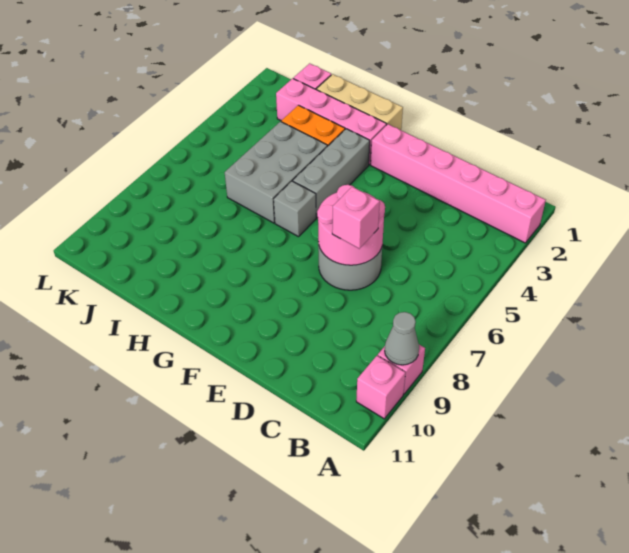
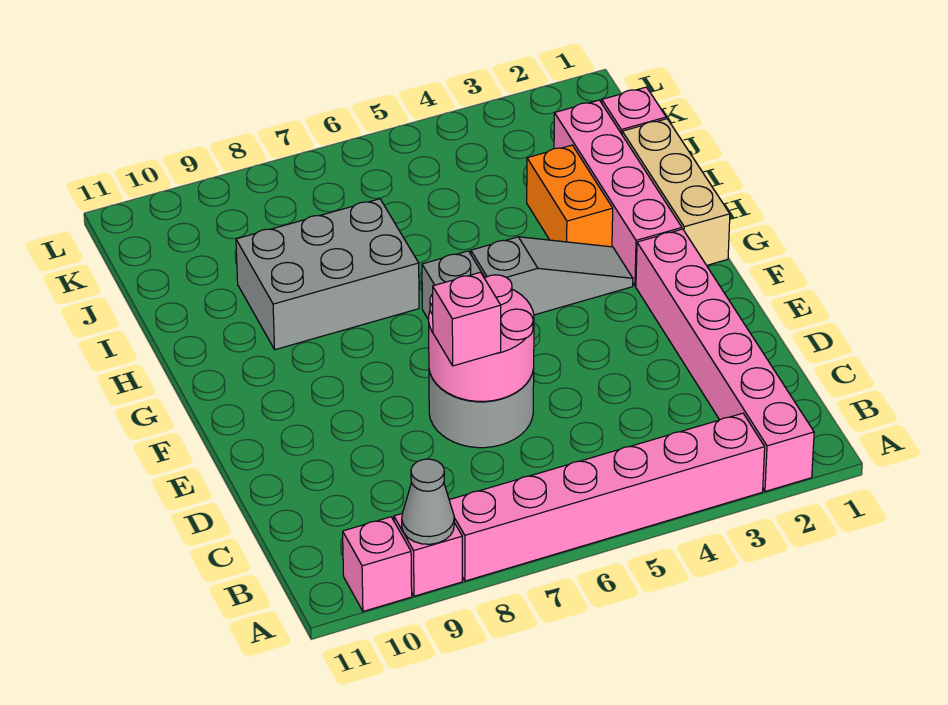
none -> pink brick A3:A8 level 1
grey brick G3:G5 level 1 -> grey slope G3:G5 level 1 top 5
grey brick H4:I6 level 1 -> grey brick H7:I9 level 1

